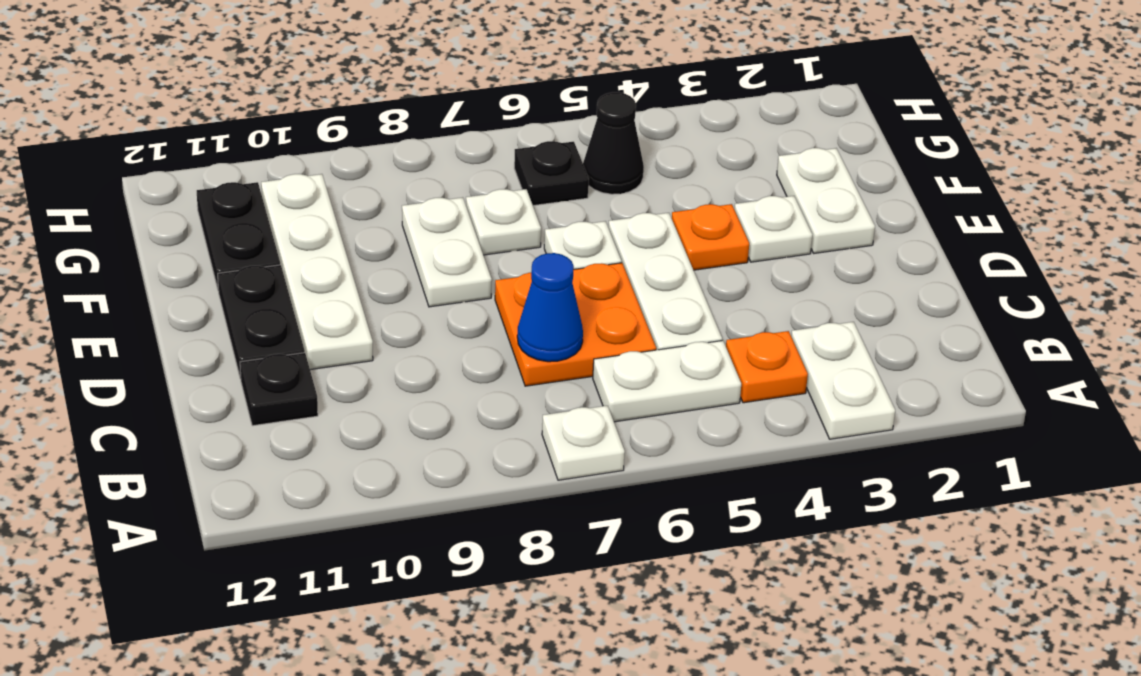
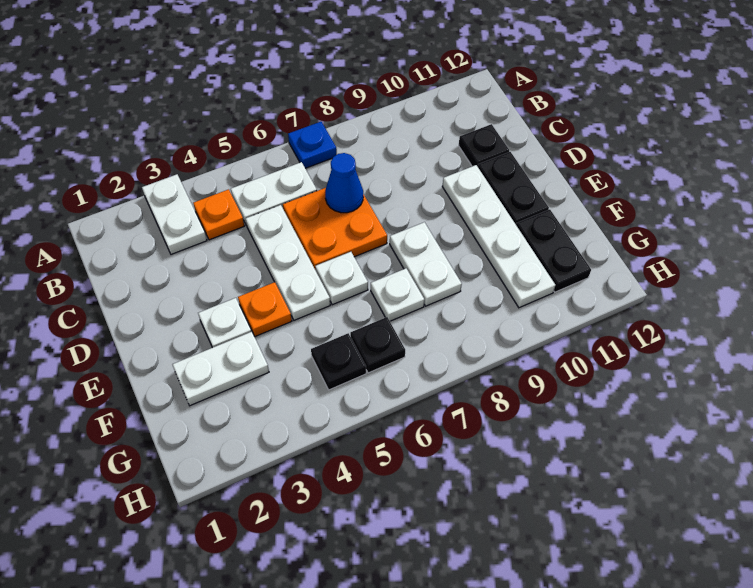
white plate A7 level 1 -> blue plate A7 level 1
white plate E2:F2 level 1 -> white plate F2:F3 level 1
black cone G5 level 1 -> black plate G5 level 1

